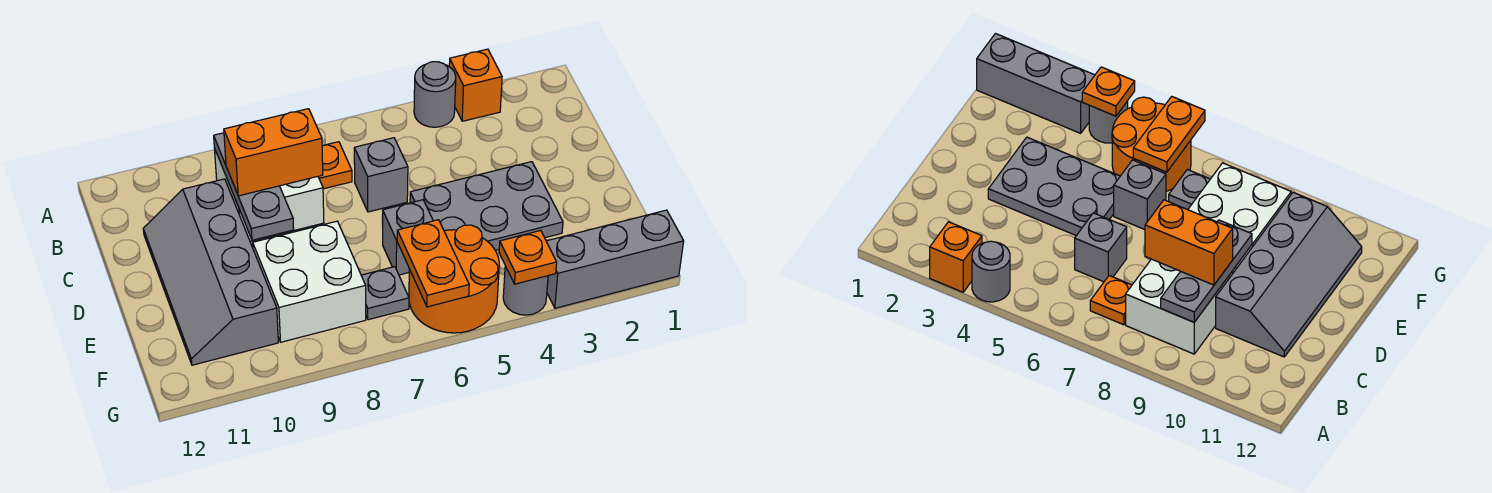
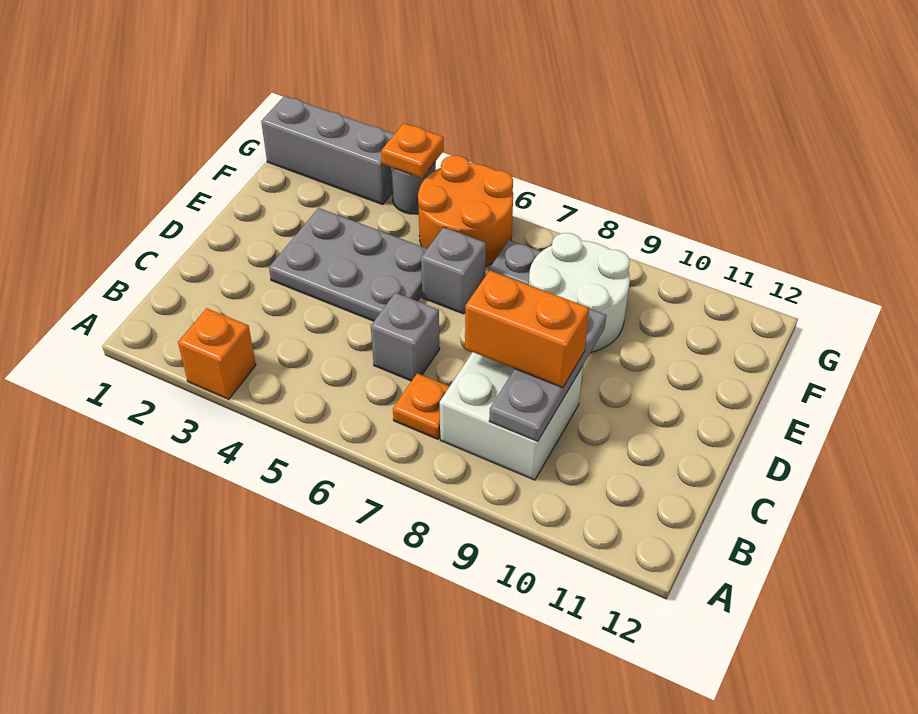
grey round brick A4 level 1 -> none
grey slope C10:F11 level 1 top 10 -> none
white brick E8:F9 level 1 -> white round brick E8:F9 level 1
orange plate F6:G6 level 2 -> none

